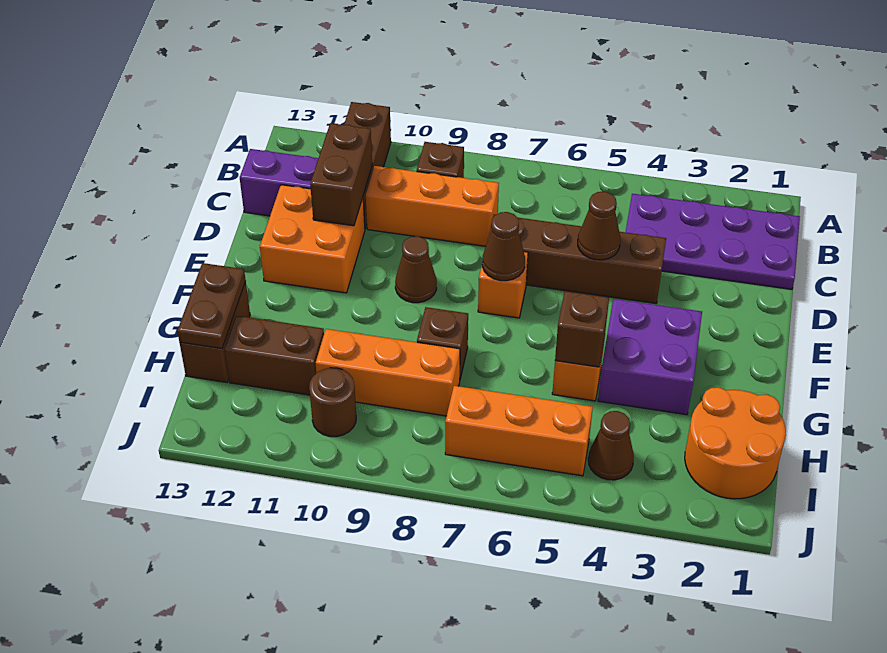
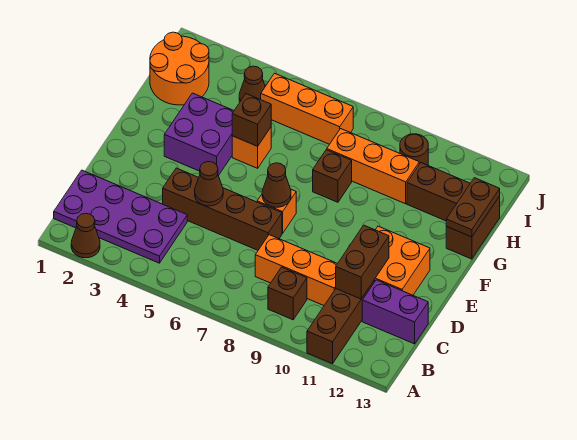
brown cone E9 level 1 -> brown cone A2 level 1

